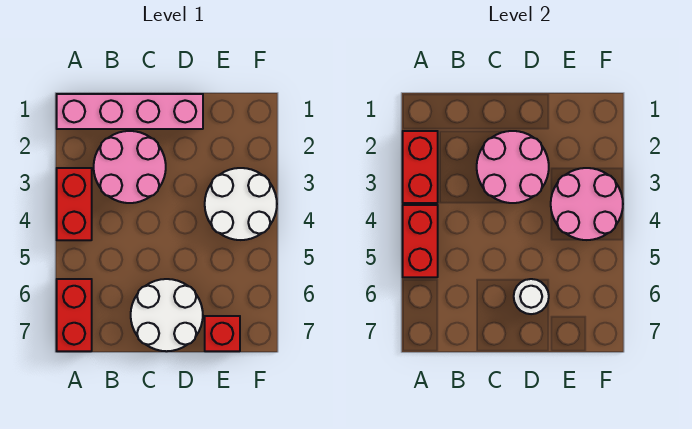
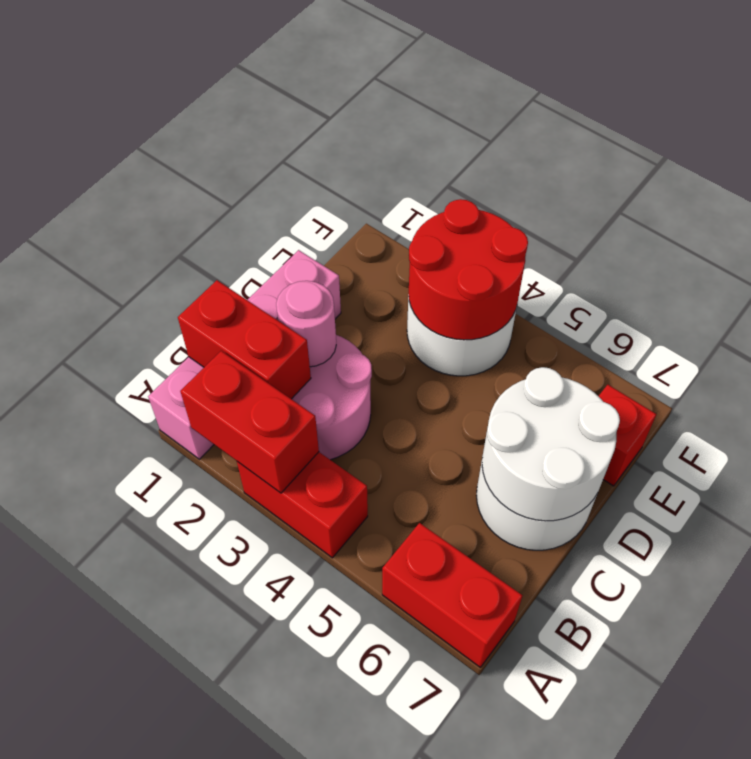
red brick A4:A5 level 2 -> red brick B1:B2 level 2
pink round brick C2:D3 level 2 -> pink round brick C2 level 2
white round brick D6 level 2 -> white round brick C6:D7 level 2
pink round brick E3:F4 level 2 -> red round brick E3:F4 level 2

